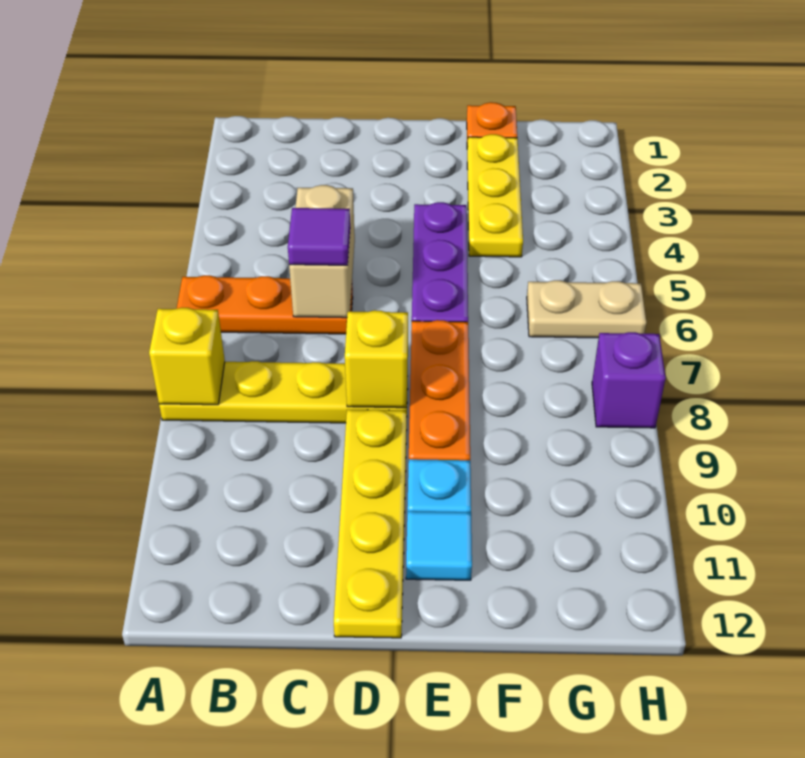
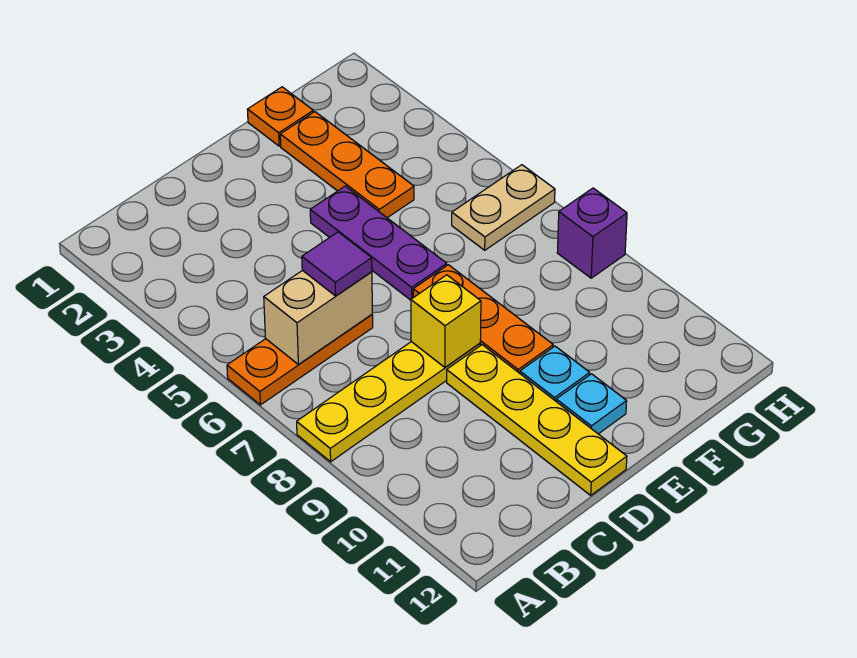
yellow brick A8 level 2 -> none
tan brick C5:C6 level 2 -> tan brick B6:C6 level 2
cyan tile E11 level 1 -> cyan plate E11 level 1
yellow plate F2:F4 level 1 -> orange plate F2:F4 level 1

